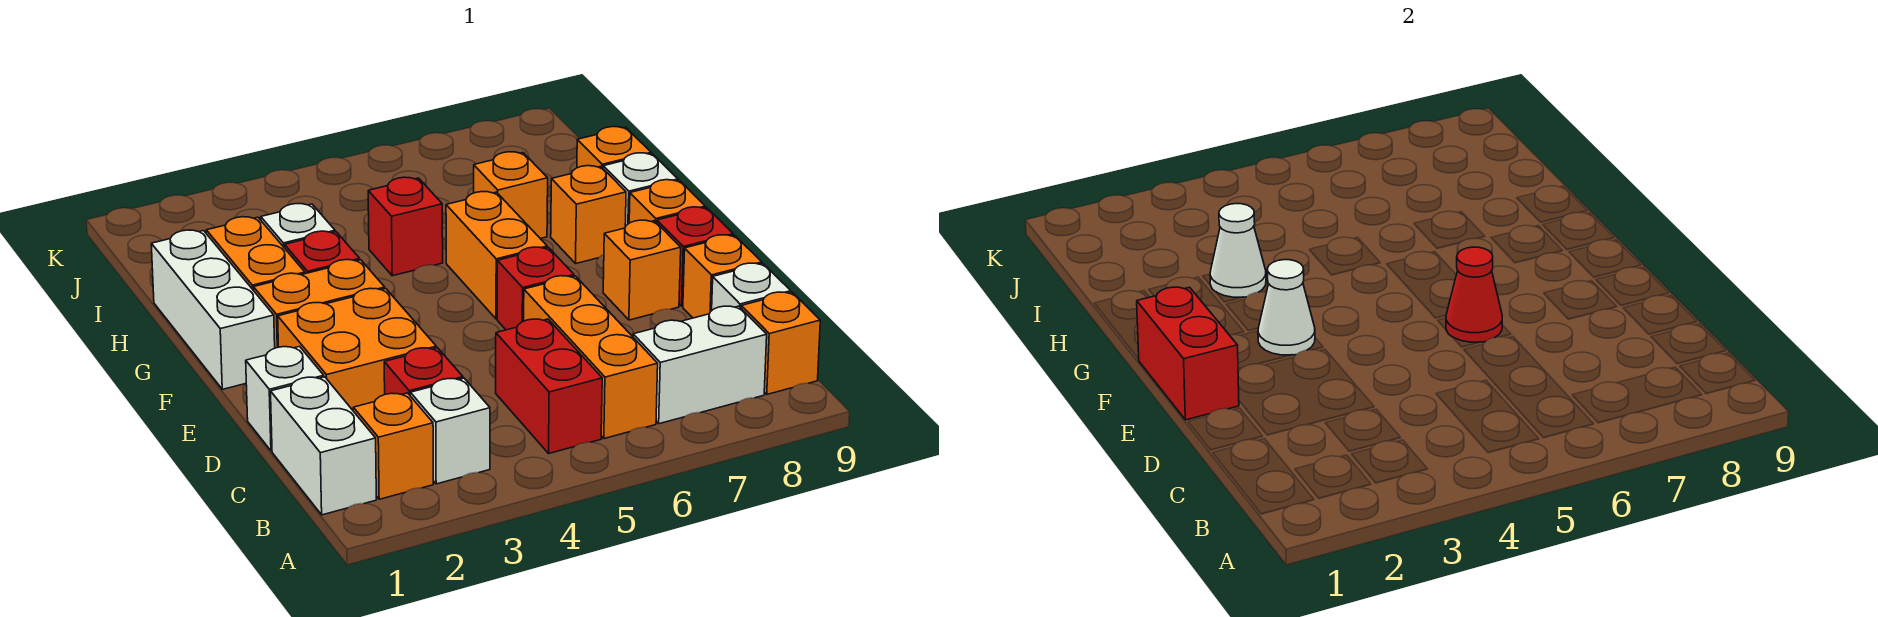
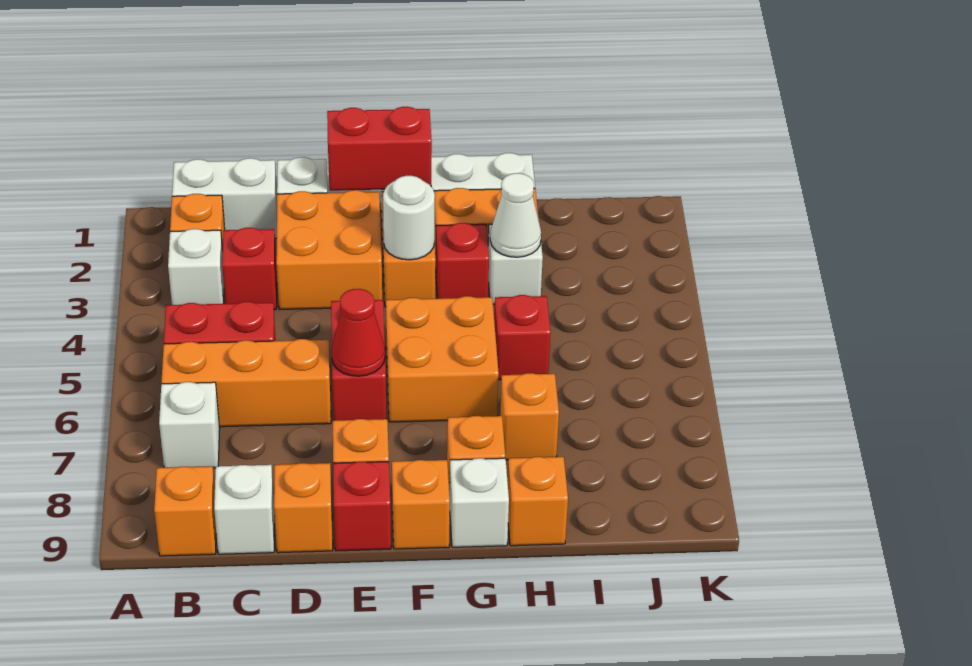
white brick B7:B8 level 1 -> white brick B7 level 1
red brick E6 level 1 -> red brick E5:E6 level 1
white cone F3 level 2 -> white round brick F3 level 2
orange brick F6:G6 level 1 -> orange brick F5:G6 level 1

